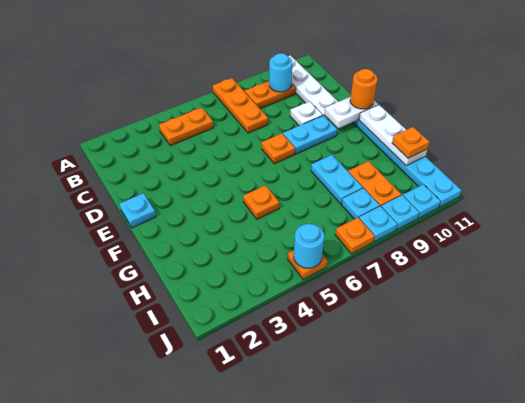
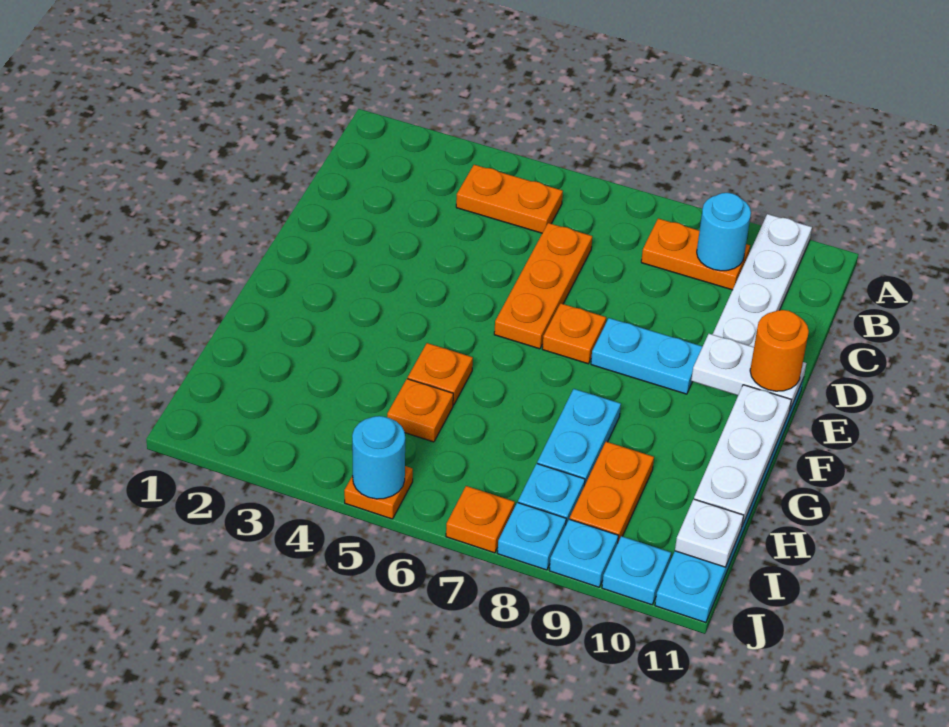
orange plate A7:C7 level 1 -> orange plate C6:E6 level 1
white plate D9 level 1 -> white plate I11 level 2
cyan plate E1 level 1 -> none
orange plate H11 level 3 -> orange plate H5 level 1

